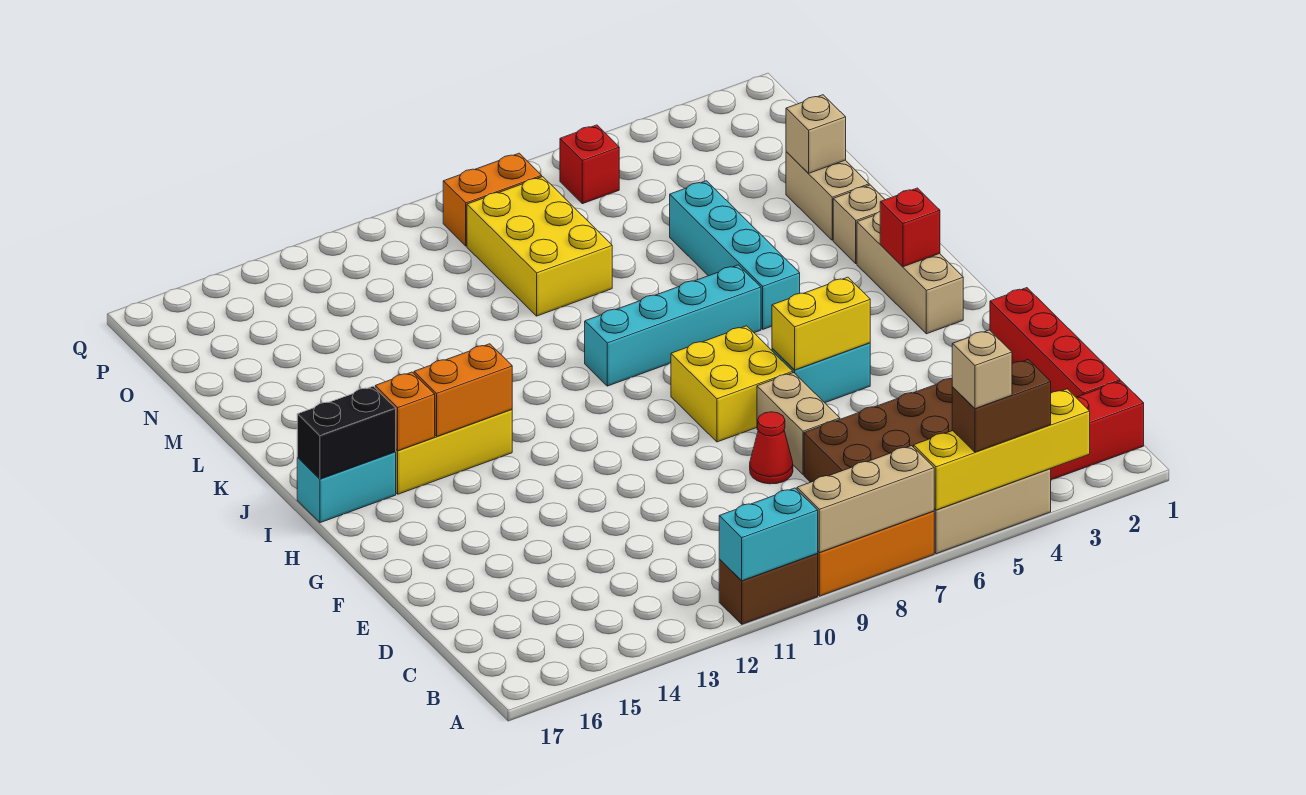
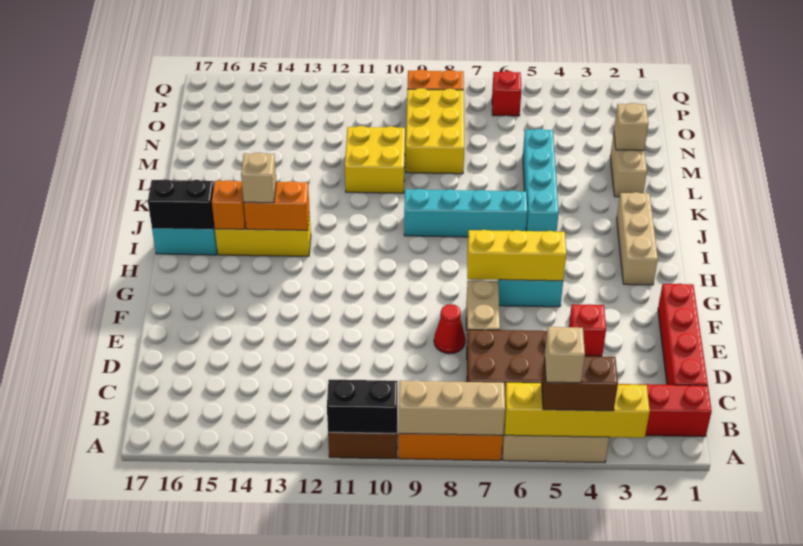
cyan brick A10:A11 level 2 -> black brick A10:A11 level 2
yellow brick G5:G6 level 2 -> yellow brick G5:G7 level 2
yellow brick G7:H8 level 1 -> yellow brick L10:M11 level 1
red brick I2 level 2 -> red brick D4 level 2
tan brick K2 level 1 -> tan brick I14 level 3

